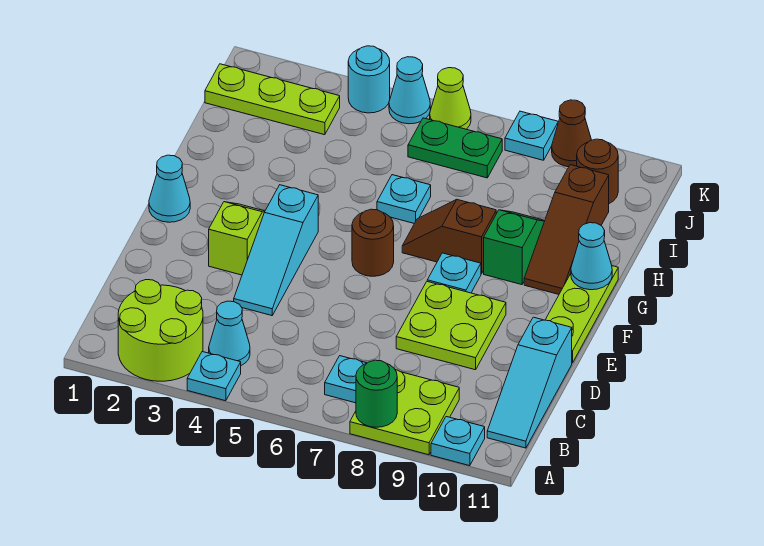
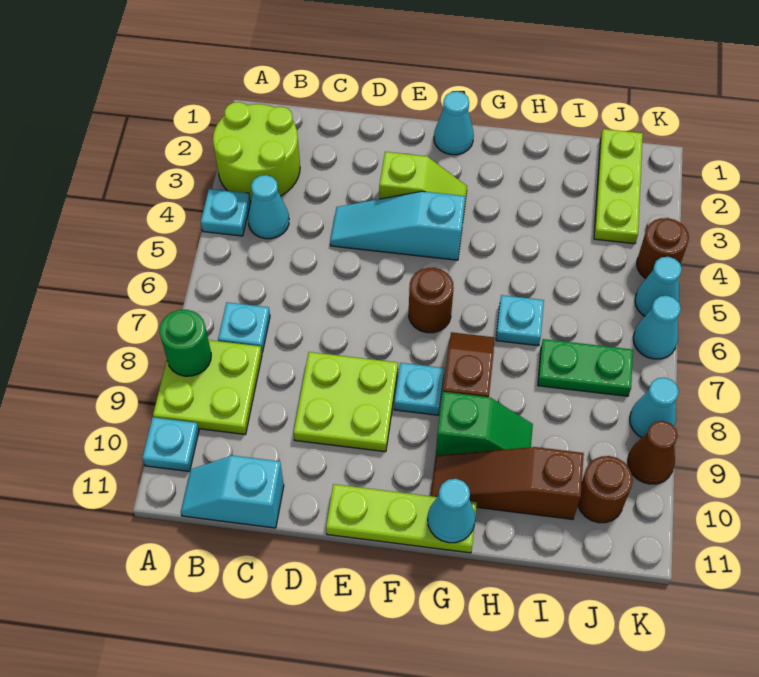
cyan slope B11:D11 level 1 top D -> cyan slope B11:C11 level 1 top C
green plate J6:J7 level 1 -> green plate I7:J7 level 1
cyan round brick K4 level 1 -> brown round brick K4 level 1
lime cone K6 level 1 -> cyan cone K6 level 1
cyan plate K8 level 1 -> cyan cone K8 level 1

